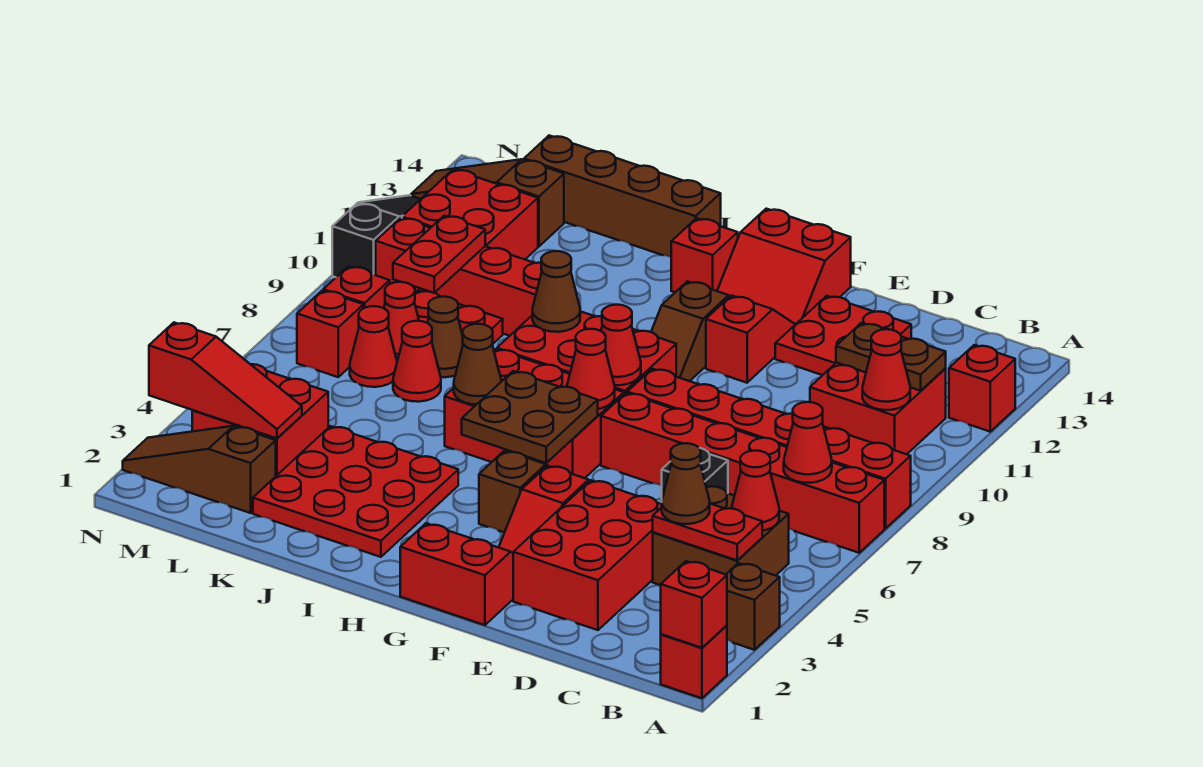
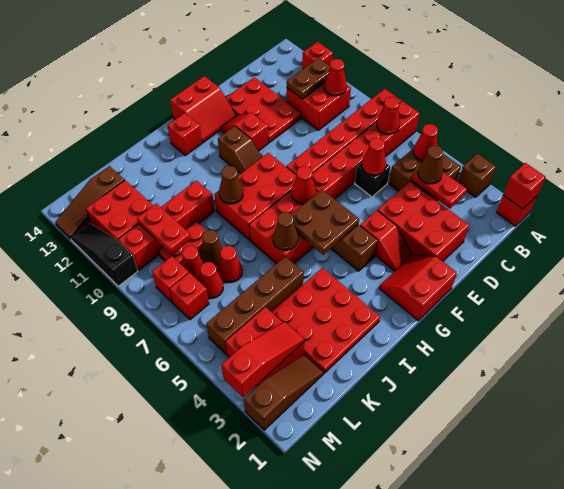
red plate B4:C4 level 2 -> red plate C3:C4 level 2
red plate D12:E13 level 1 -> red plate D11:E13 level 1
red cone G8 level 2 -> red cone D6 level 2
brown brick I14:L14 level 1 -> brown brick J5:M5 level 1
brown slope L2:N2 level 1 top L -> brown slope L2:N2 level 1 top N

